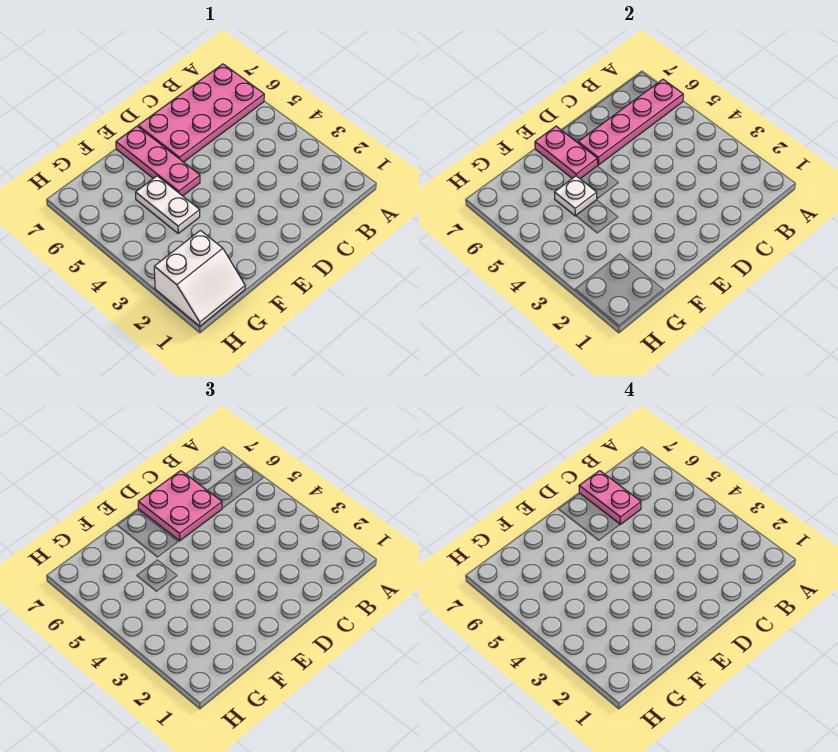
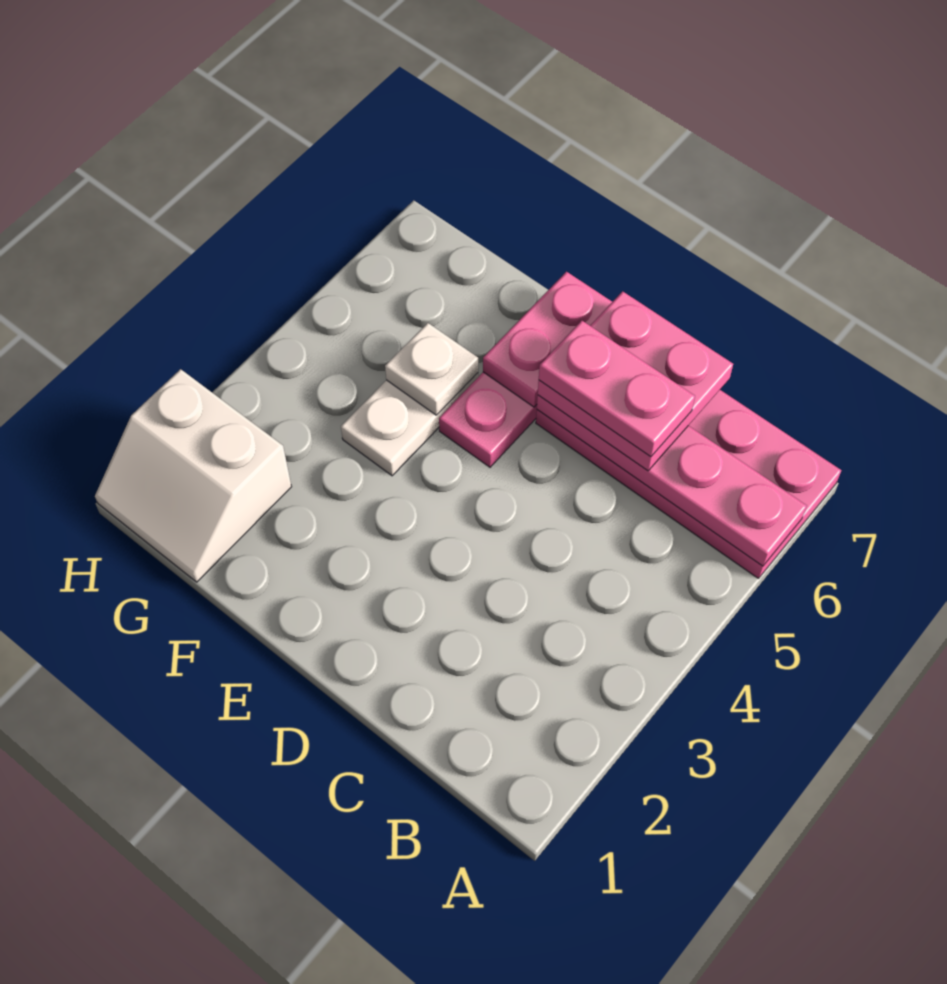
pink plate C6:C7 level 4 -> pink plate C6:D6 level 4

